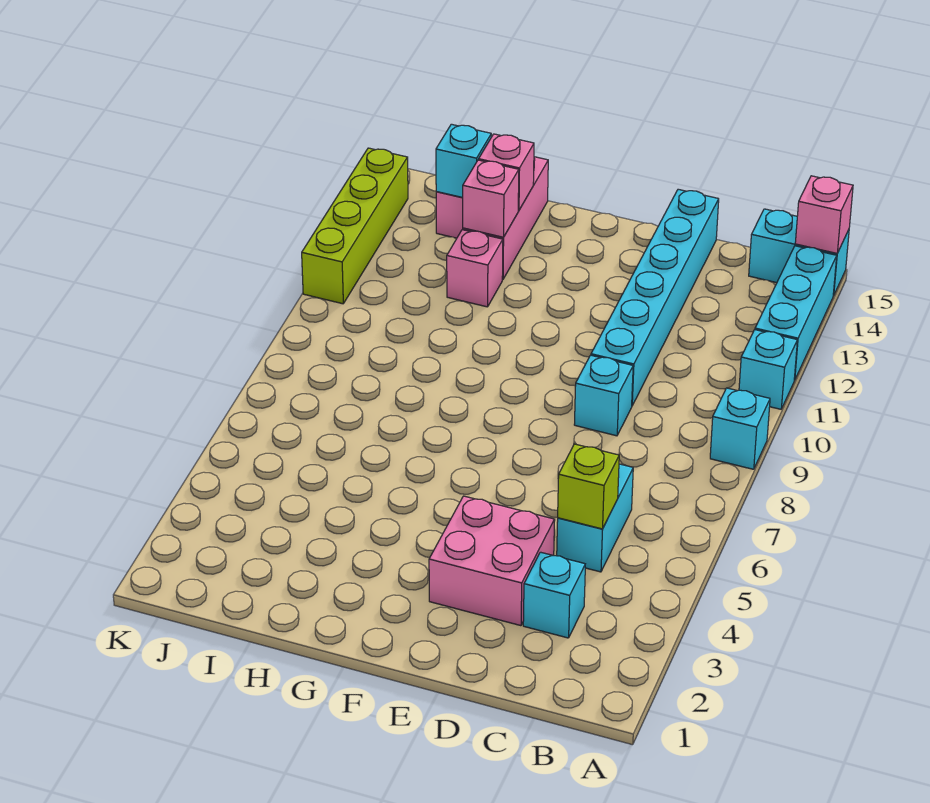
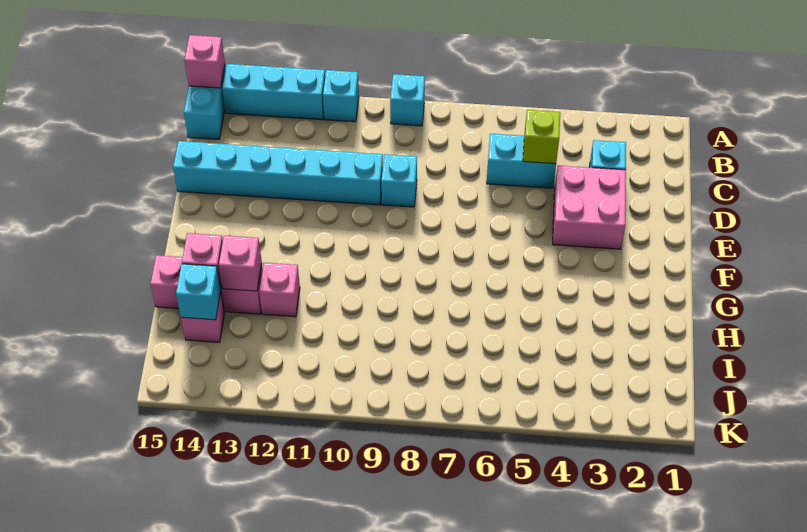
lime brick K11:K14 level 1 -> none

